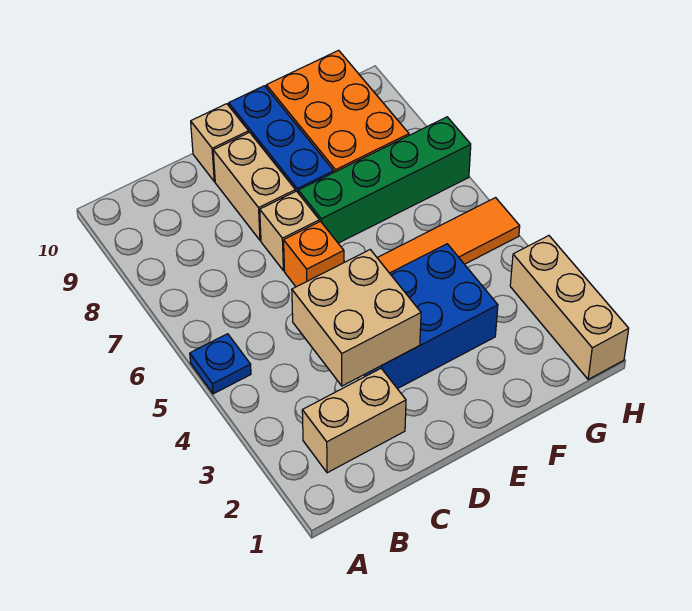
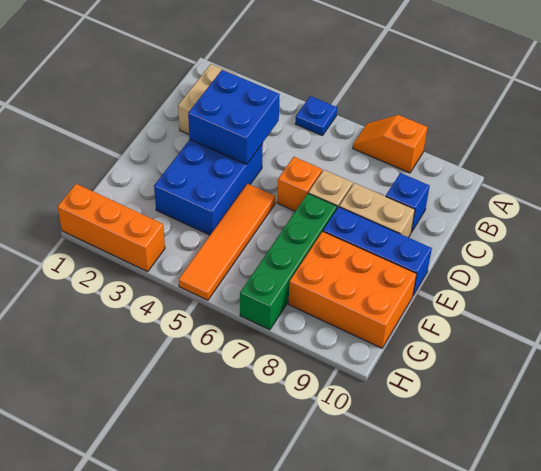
none -> orange slope A7:A8 level 1 top 8
tan brick C3:D4 level 2 -> blue brick C3:D4 level 2
none -> blue brick C9 level 1
tan brick D10 level 1 -> none
tan brick H1:H3 level 1 -> orange brick H1:H3 level 1

